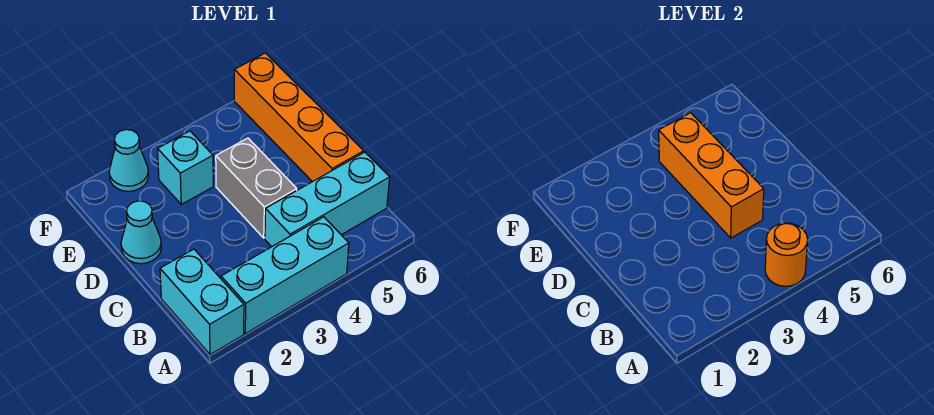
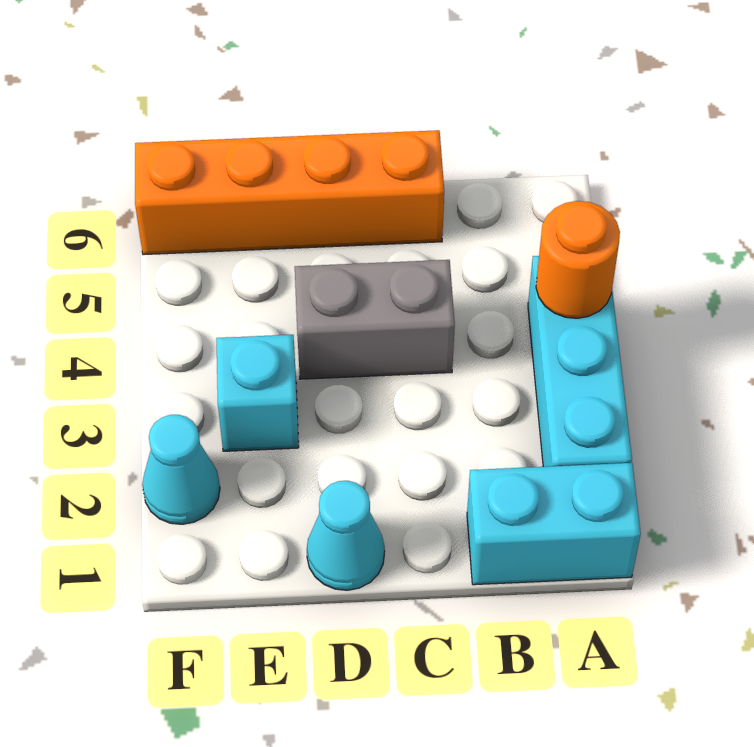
cyan brick B4:B6 level 1 -> none
orange brick C4:E4 level 2 -> none

